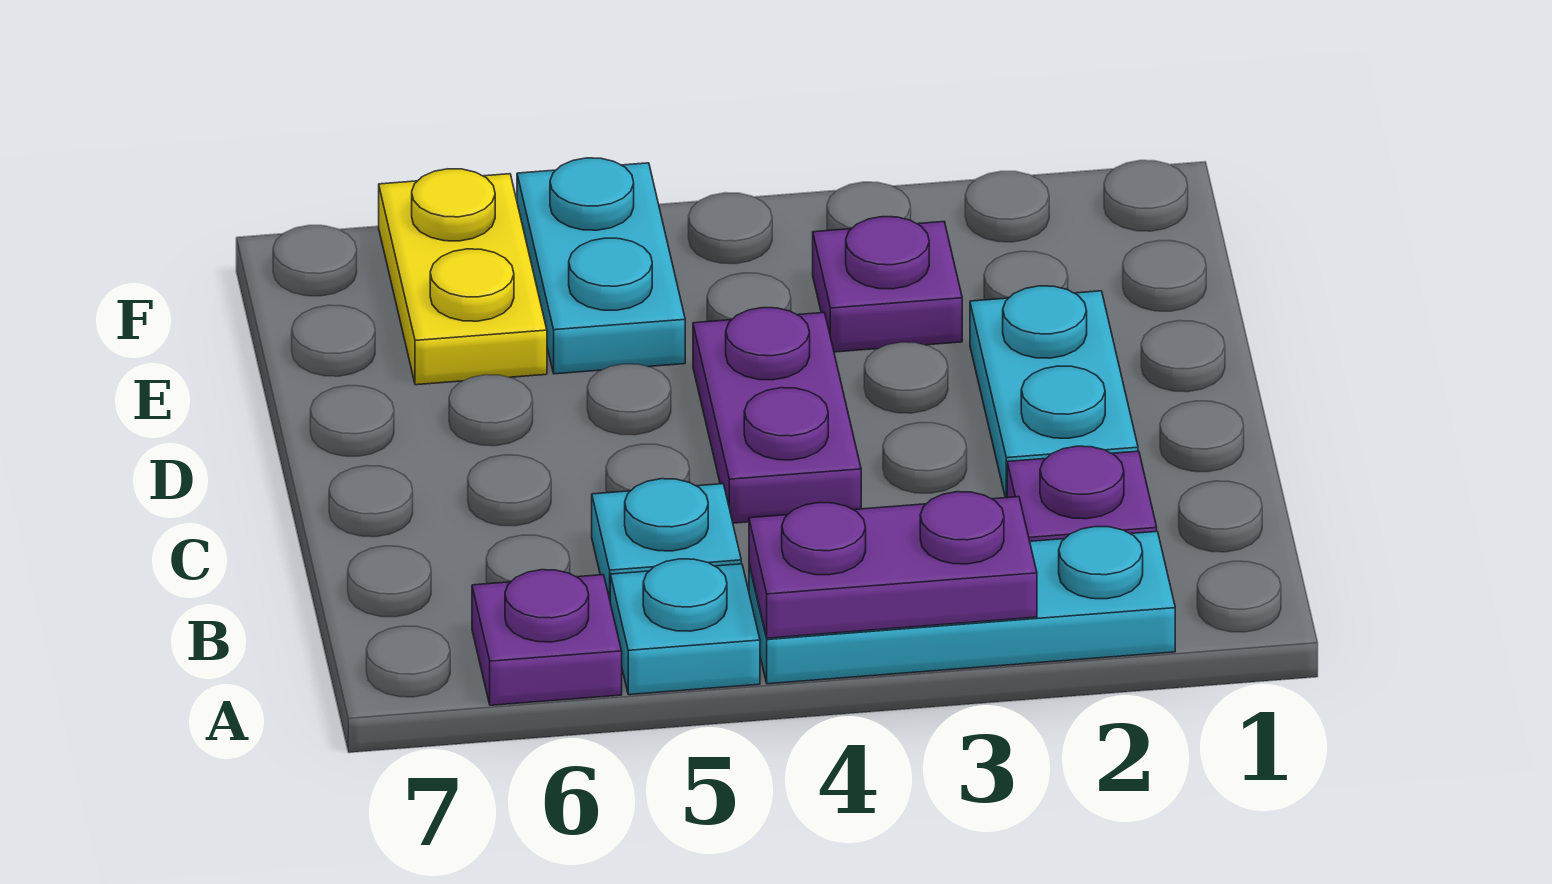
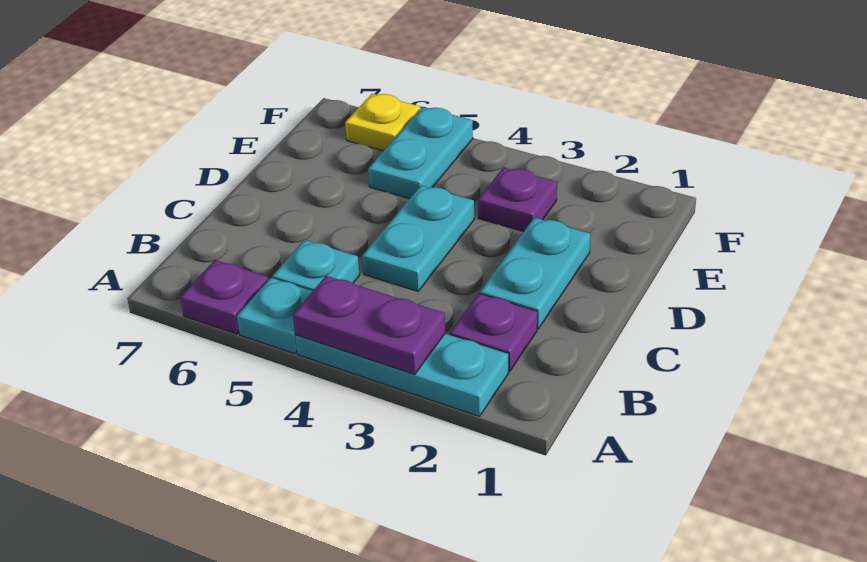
purple plate C4:D4 level 1 -> cyan plate C4:D4 level 1
yellow plate E6:F6 level 1 -> yellow plate F6 level 1

